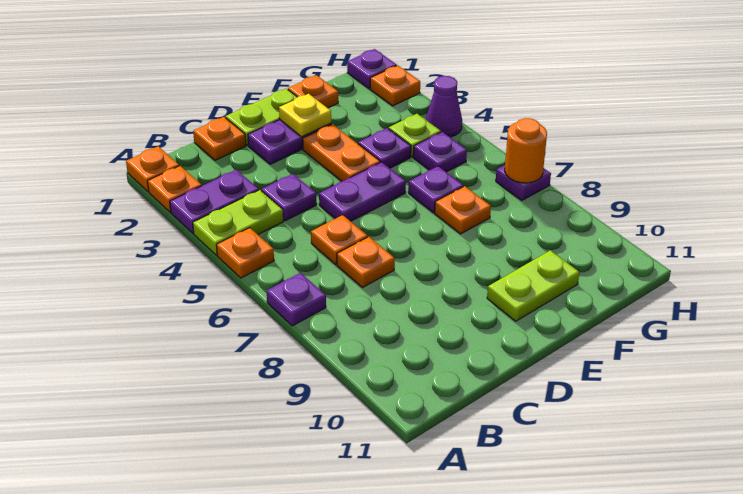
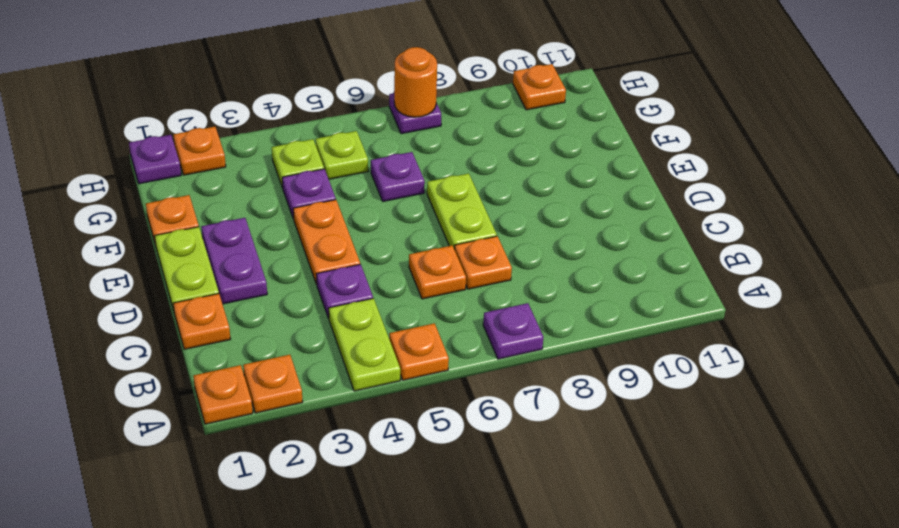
purple plate A3:B3 level 1 -> none
purple plate D5:E5 level 1 -> none
yellow plate E2 level 2 -> none
orange plate E3:E4 level 1 -> orange plate D4:E4 level 1
lime plate E10:F10 level 1 -> lime plate D7:E7 level 1
orange plate F7 level 1 -> orange plate H10 level 1
purple plate G5 level 1 -> lime plate G5 level 1
purple cone H4 level 1 -> none

